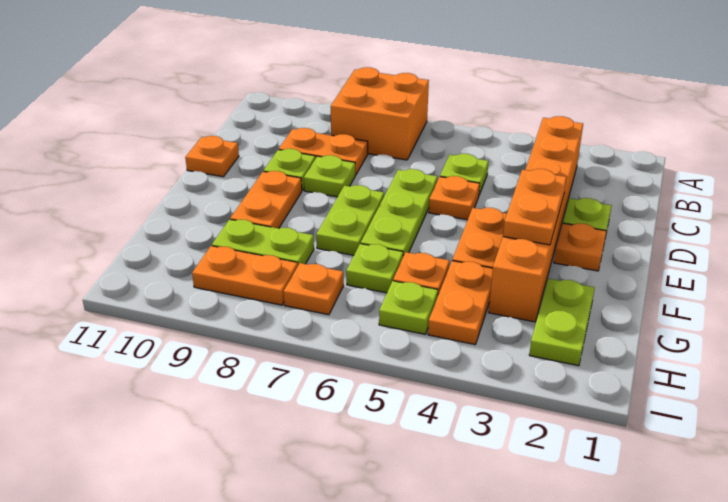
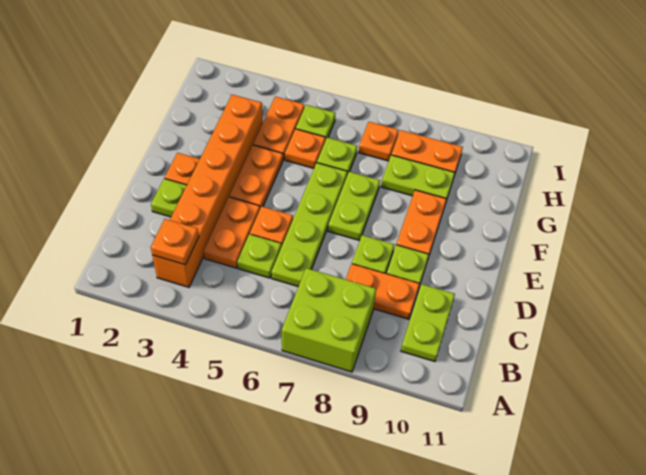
orange brick A7:B8 level 1 -> lime brick A7:B8 level 1
lime plate D6:F6 level 1 -> lime plate C6:F6 level 1
orange plate D11 level 1 -> orange plate B3 level 2
orange plate E3:F3 level 2 -> orange plate C4:D4 level 1
lime plate G2:H2 level 1 -> lime plate B10:C10 level 1

